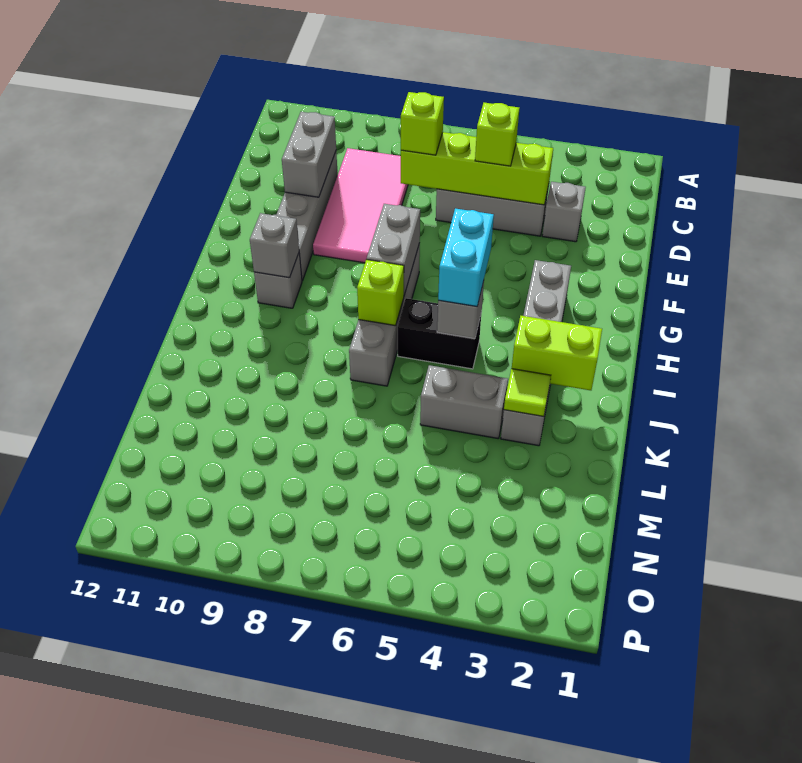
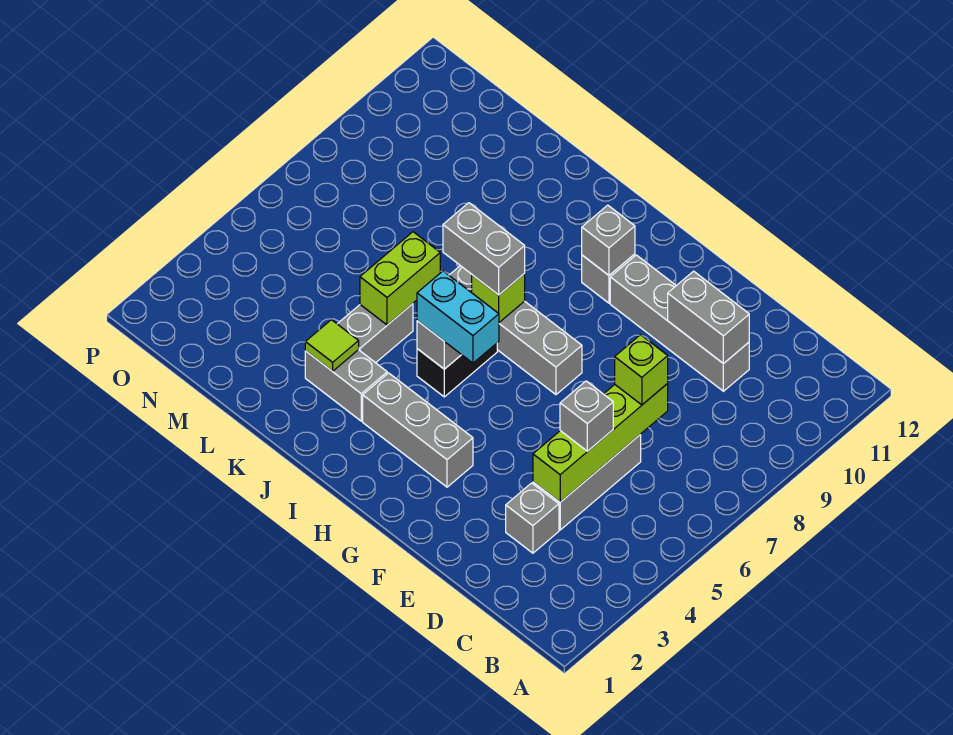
pink tile C8:F9 level 1 -> none
lime brick D5 level 3 -> grey brick D5 level 3
grey brick G7:H7 level 2 -> grey brick I7:J7 level 3
lime brick J2:J3 level 2 -> lime brick K5:K6 level 2

